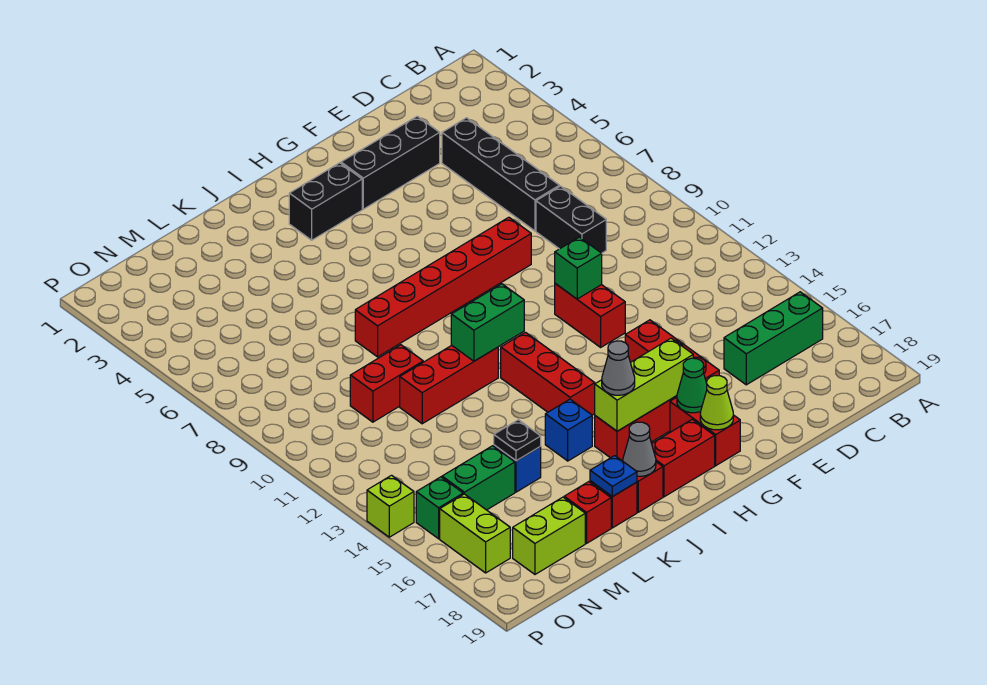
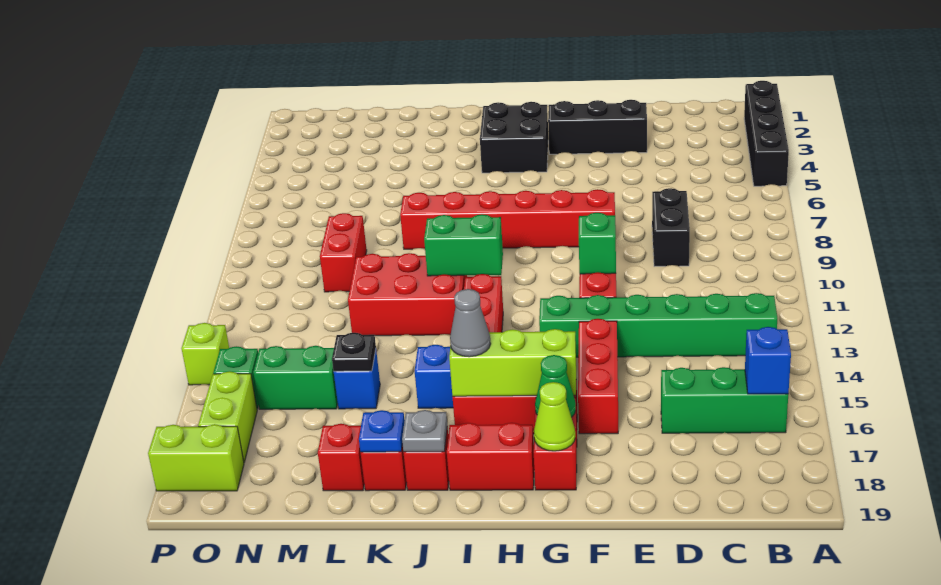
none -> green brick B13:G13 level 1
none -> blue brick B16 level 2
black brick D4:D7 level 1 -> black brick A2:A5 level 1
black brick H3:I3 level 1 -> black brick H3:I4 level 1
red brick J11:L11 level 1 -> red brick J11:L12 level 1
grey cone J18 level 2 -> grey plate J18 level 2
red brick L10:M10 level 1 -> red brick M9:M10 level 1
lime brick M18:N18 level 1 -> lime brick O18:P18 level 1

